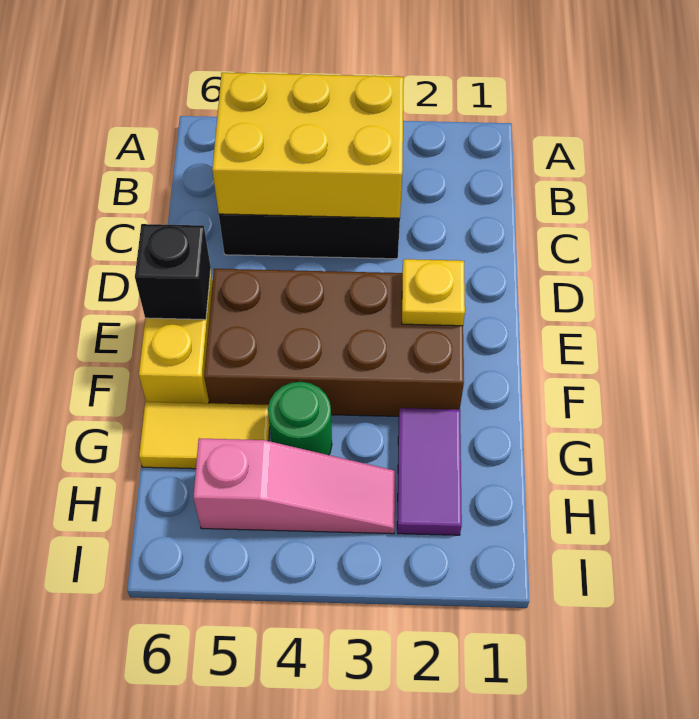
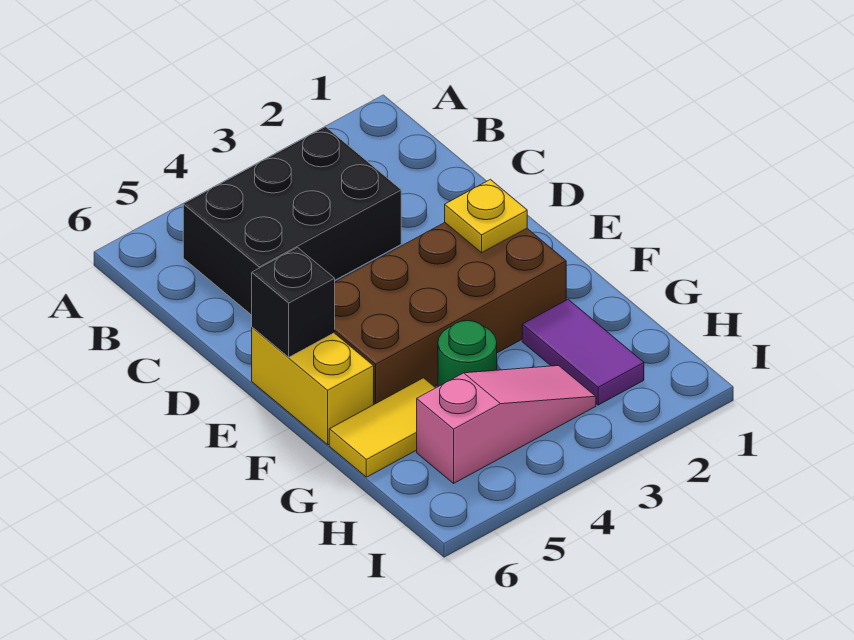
yellow brick B3:C5 level 2 -> none

